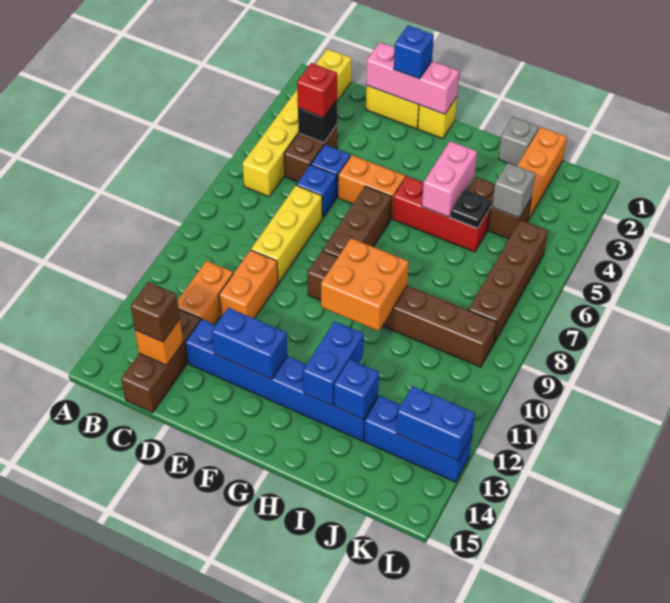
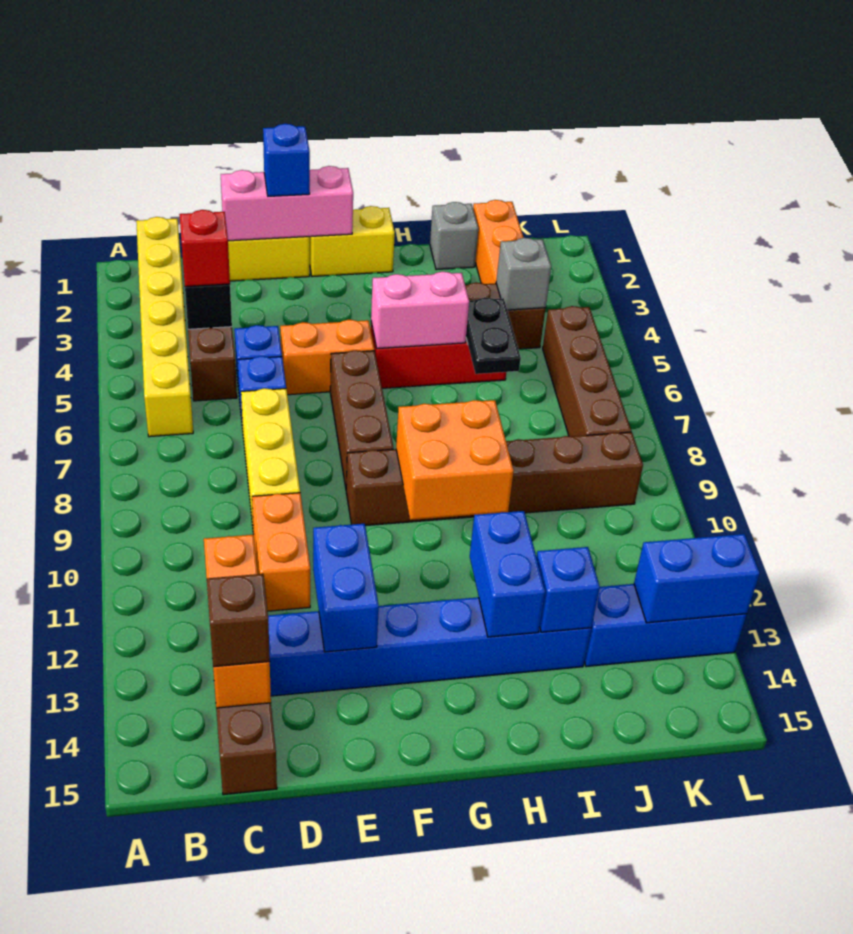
blue brick E13:F13 level 2 -> blue brick E12:E13 level 2
yellow brick F1 level 1 -> yellow brick F1:G1 level 1
pink brick H4:H5 level 2 -> pink brick G5:H5 level 2
black plate I5 level 2 -> black plate I5:I6 level 2

